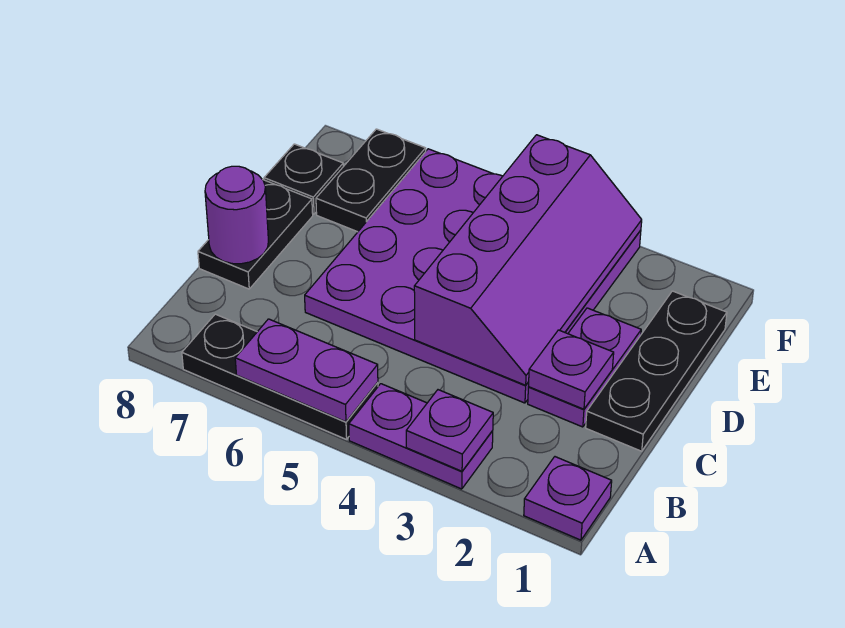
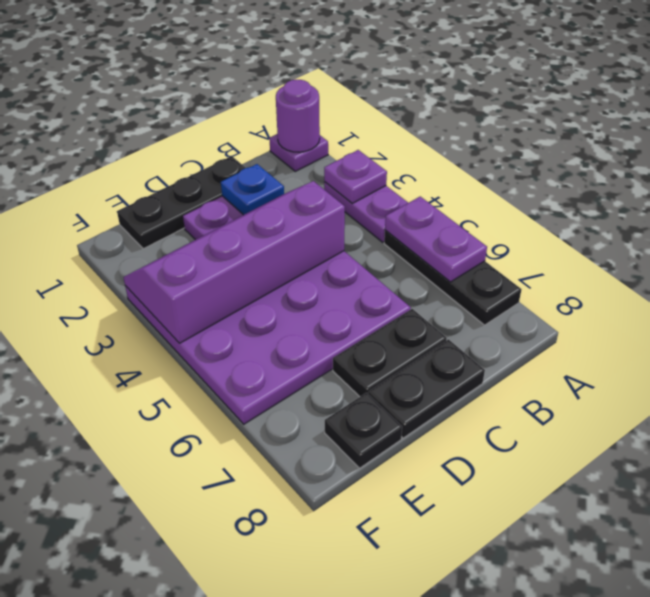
purple plate C2 level 2 -> blue plate C2 level 2
purple round brick C8 level 2 -> purple round brick A1 level 2
black plate E7:F7 level 1 -> black plate C7:D7 level 1

